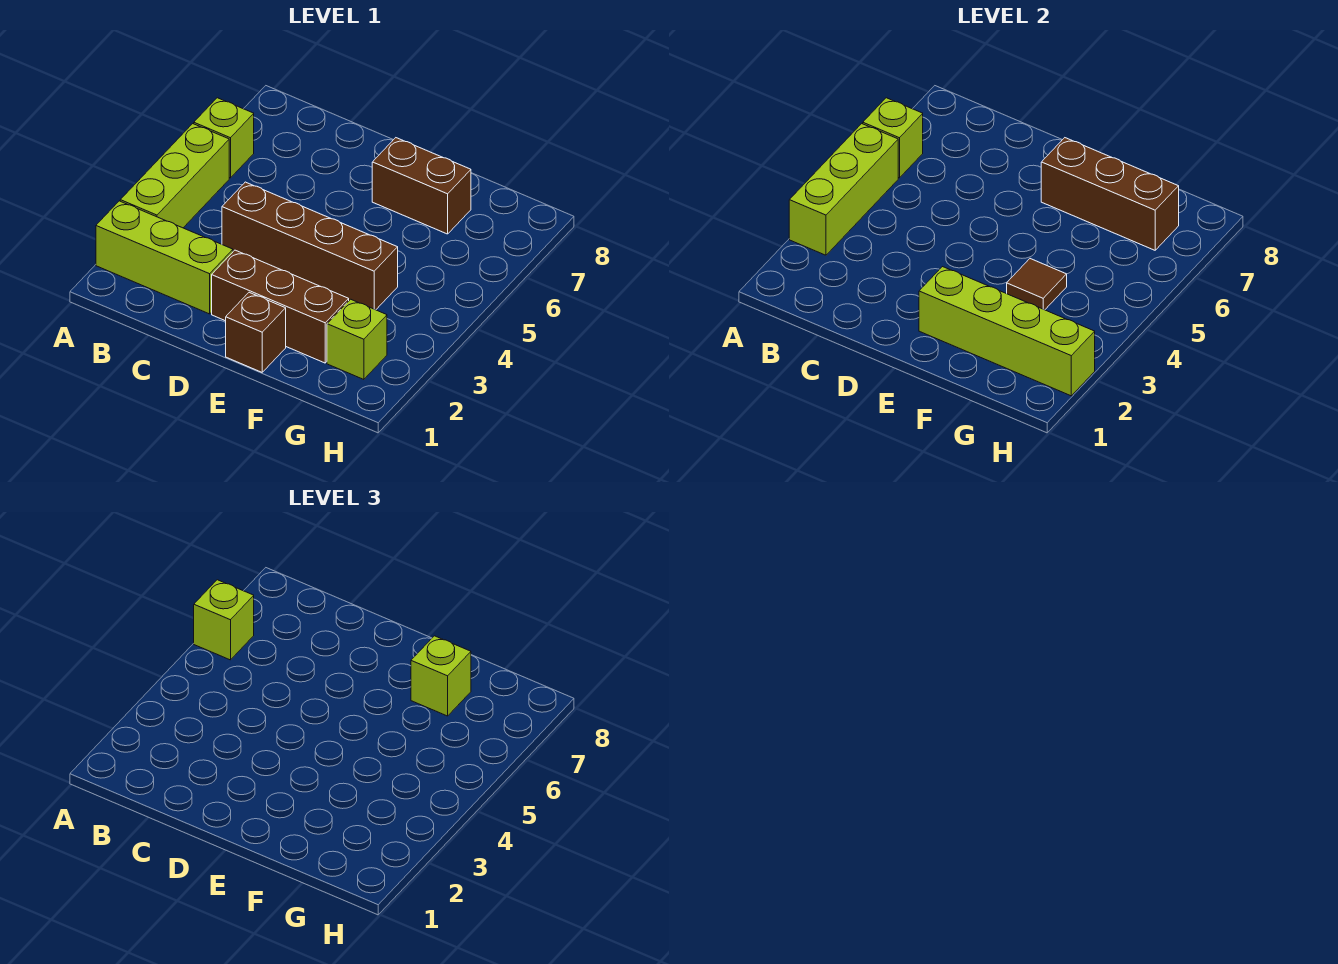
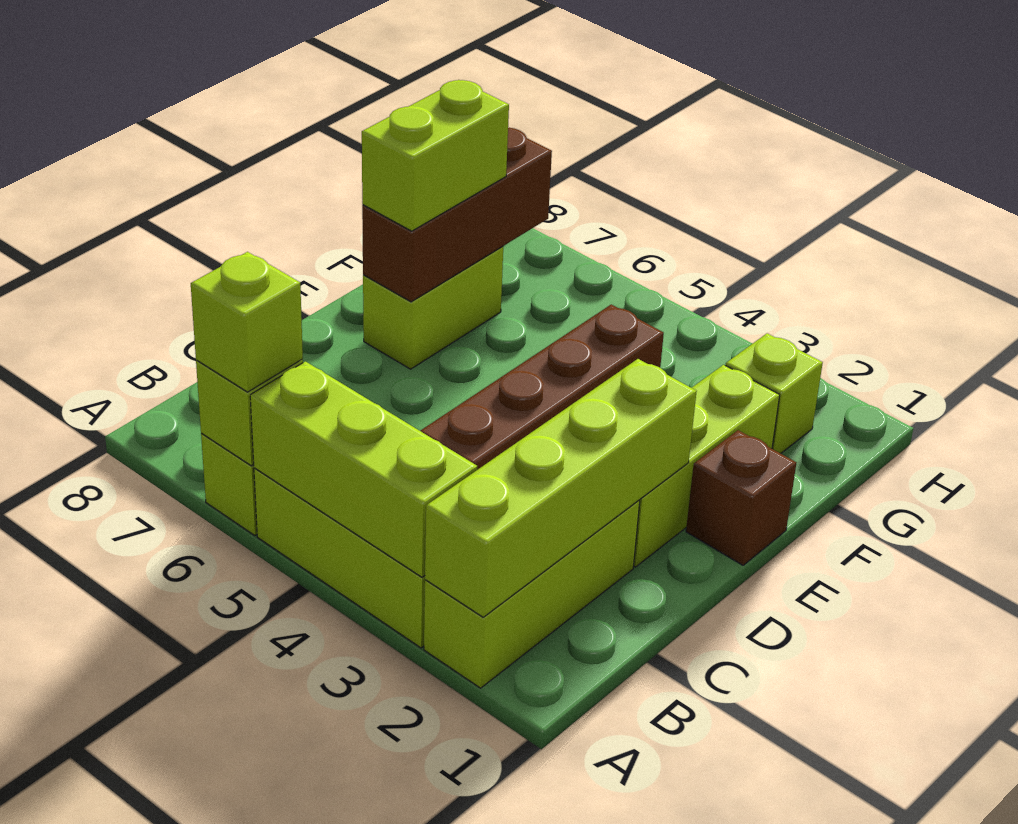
brown brick D2:F2 level 1 -> lime brick D2:F2 level 1
lime brick E2:H2 level 2 -> lime brick A2:D2 level 2
brown brick E7:F7 level 1 -> lime brick E7:F7 level 1
brown tile F4 level 2 -> none
lime brick F7 level 3 -> lime brick E7:F7 level 3

